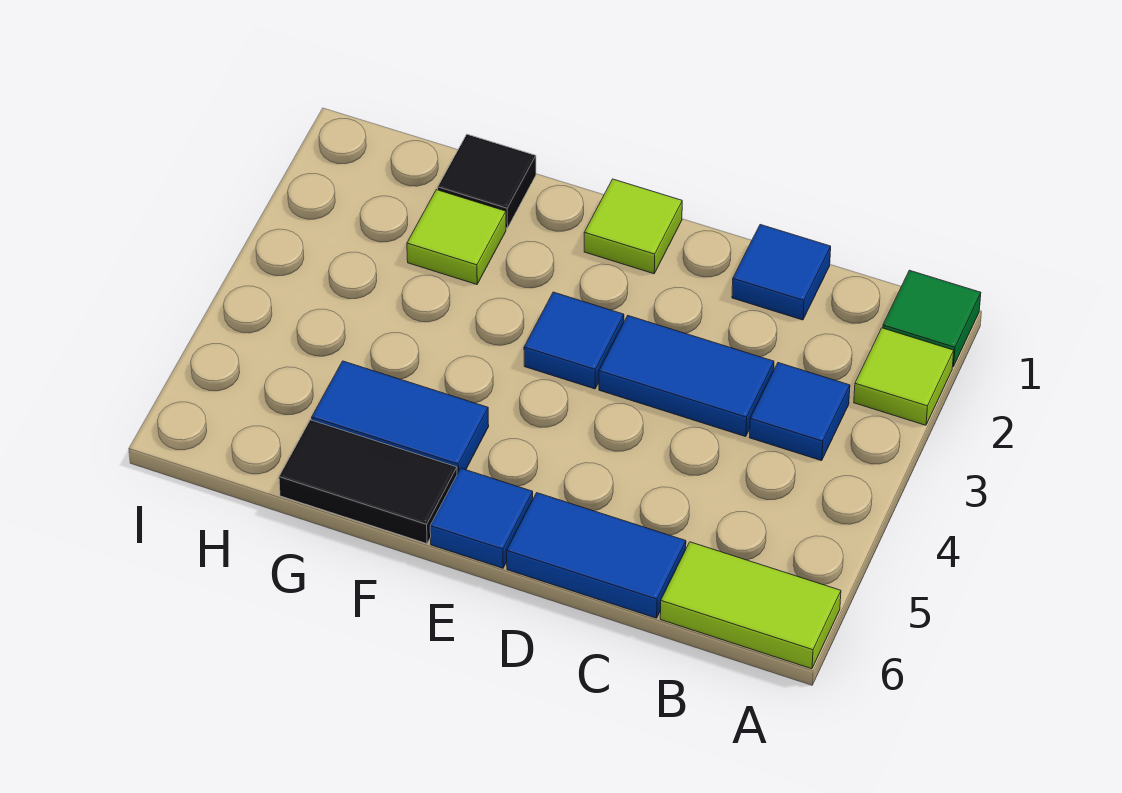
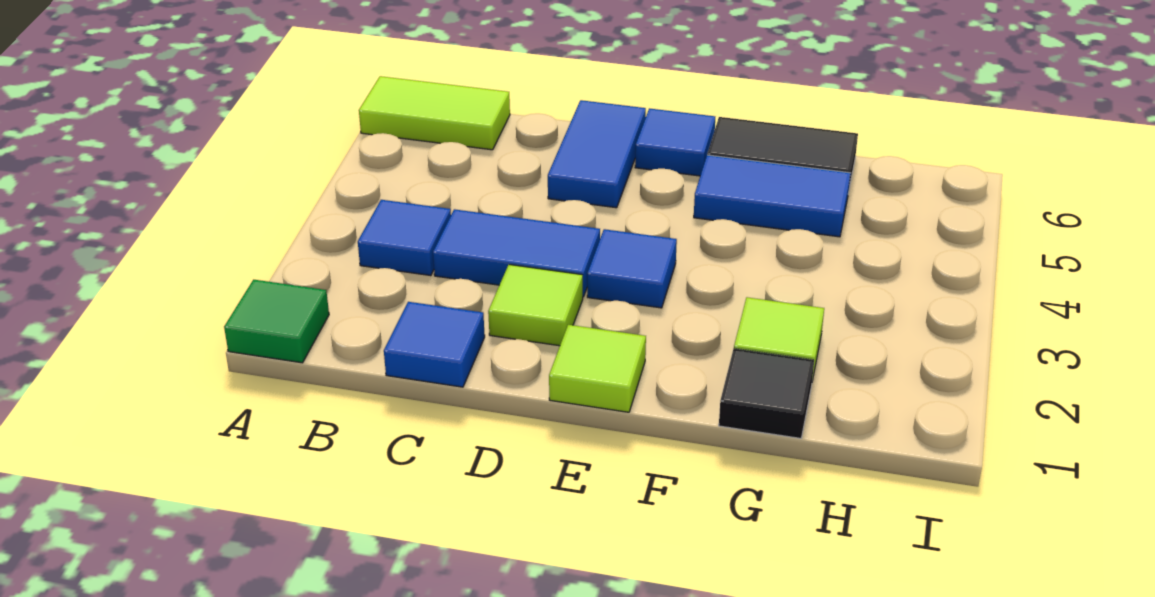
lime tile A2 level 1 -> lime tile D2 level 1
blue tile C6:D6 level 1 -> blue tile D5:D6 level 1

